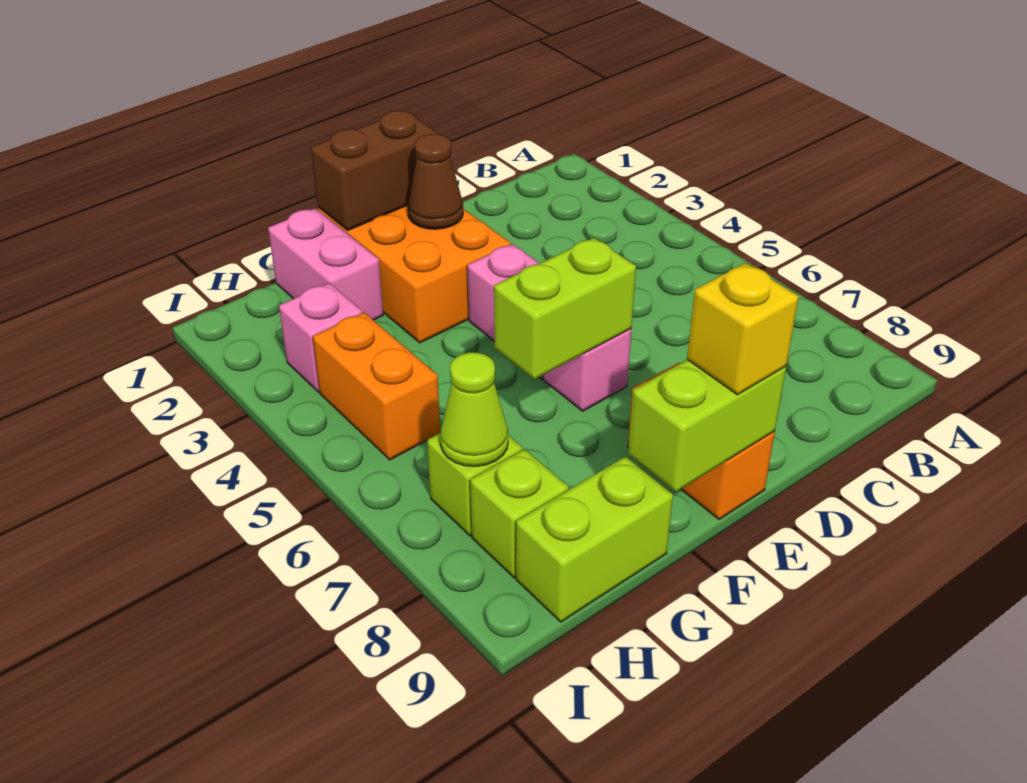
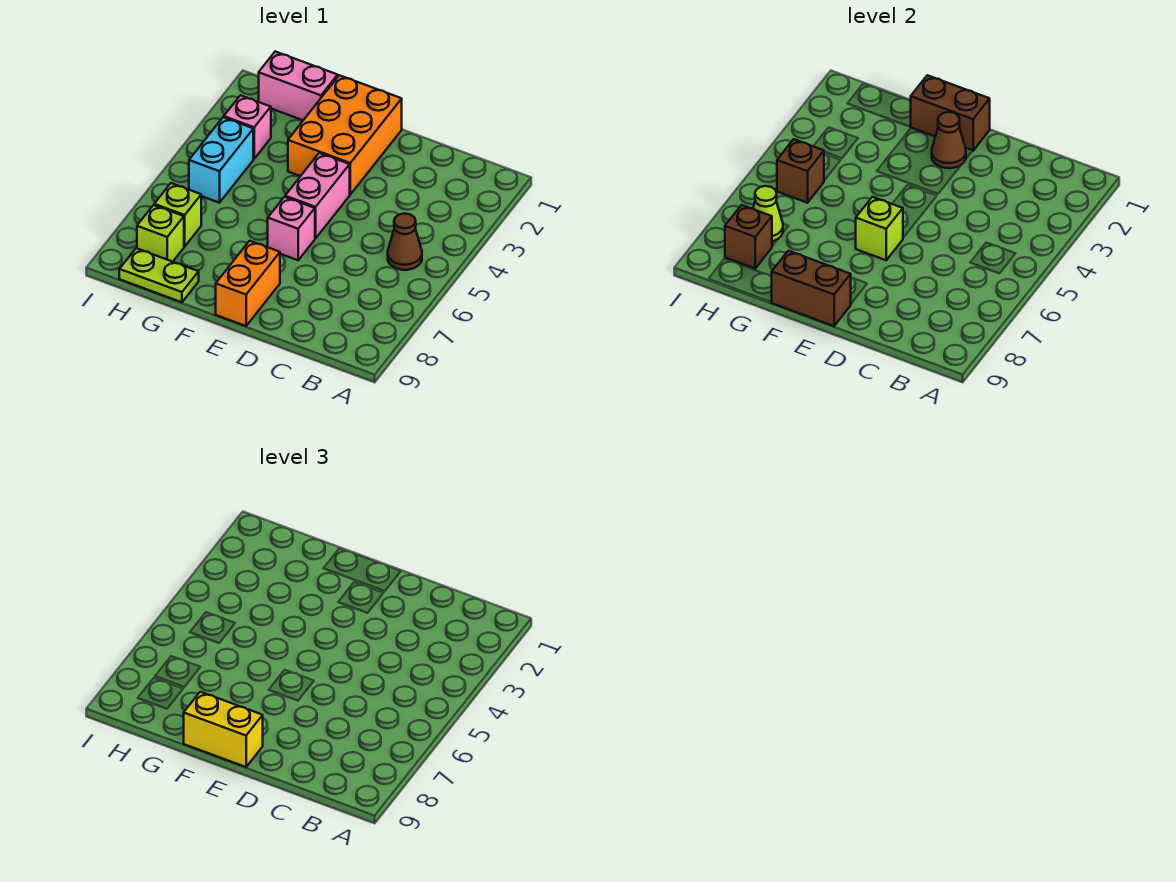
none -> brown cone B5 level 1
lime brick E6:F6 level 2 -> lime brick E6 level 2
lime brick E9:F9 level 2 -> brown brick E9:F9 level 2
yellow brick E9 level 3 -> yellow brick E9:F9 level 3
pink brick G1:G2 level 1 -> pink brick G1:H1 level 1
lime brick G9:H9 level 1 -> lime plate G9:H9 level 1
orange brick H4:H5 level 1 -> cyan brick H4:H5 level 1
none -> brown brick H5 level 2
none -> brown brick H8 level 2

